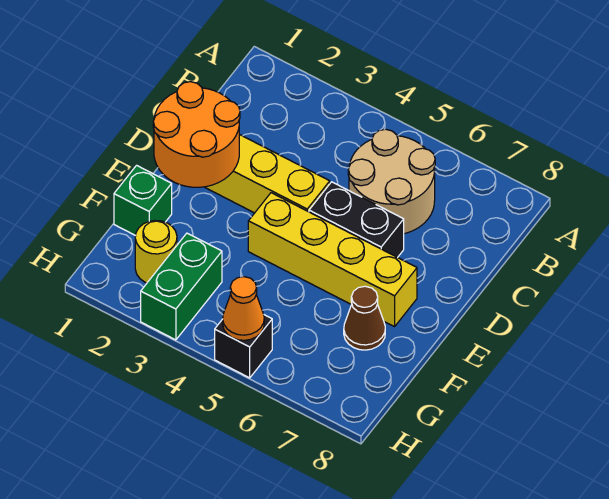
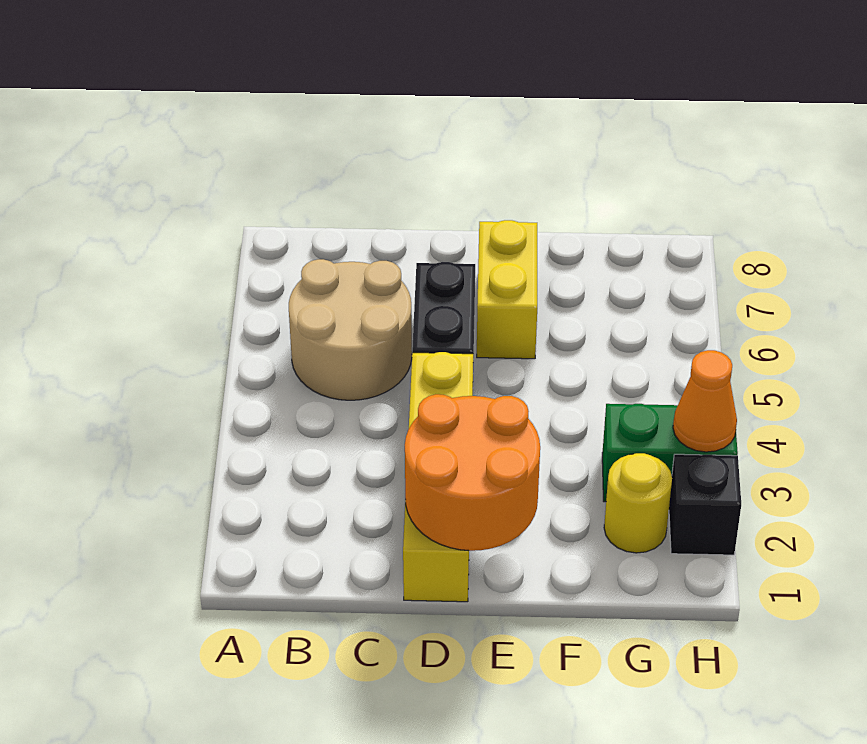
yellow brick E4:E7 level 1 -> yellow brick E6:E7 level 1
green brick F1 level 1 -> none
brown cone F7 level 1 -> none
black brick H5 level 1 -> black brick H2 level 1
orange cone H5 level 2 -> orange cone H3 level 2

